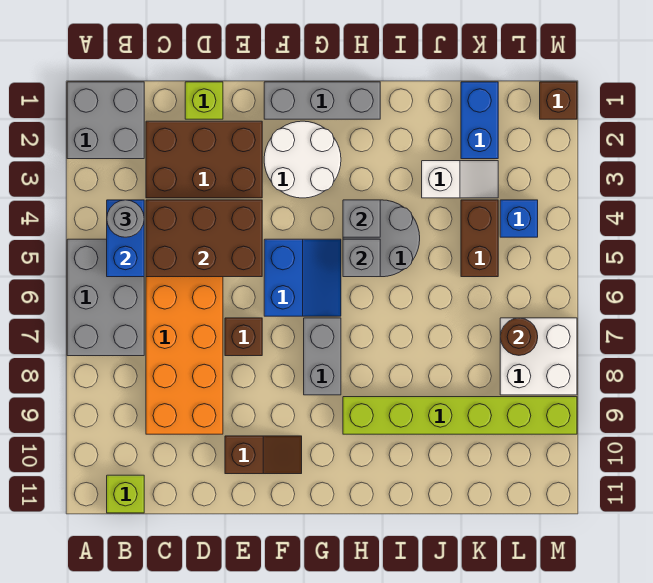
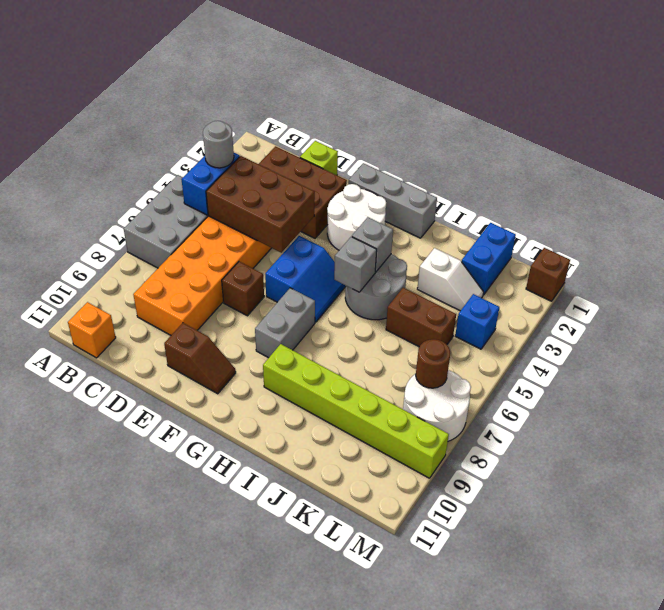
grey brick A1:B2 level 1 -> none
lime brick B11 level 1 -> orange brick B11 level 1
brown brick K4:K5 level 1 -> brown brick J5:K5 level 1
white brick L7:M8 level 1 -> white round brick L7:M8 level 1

